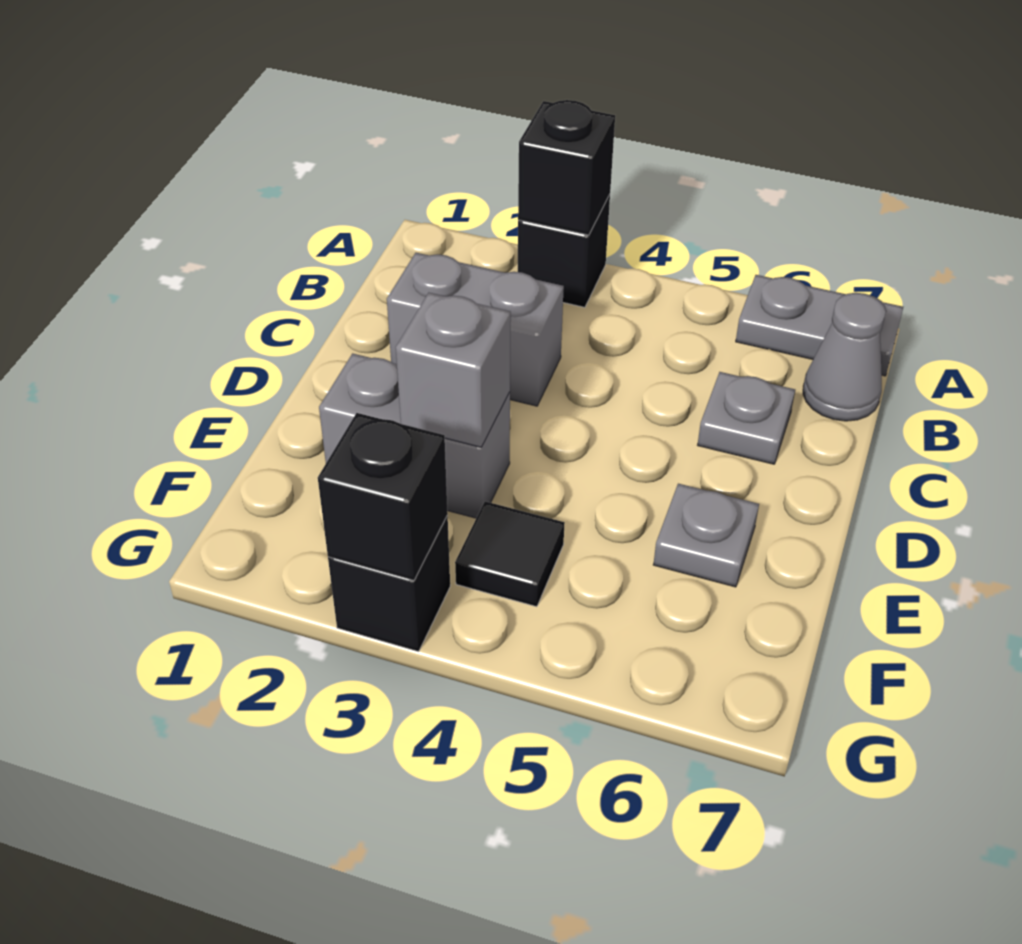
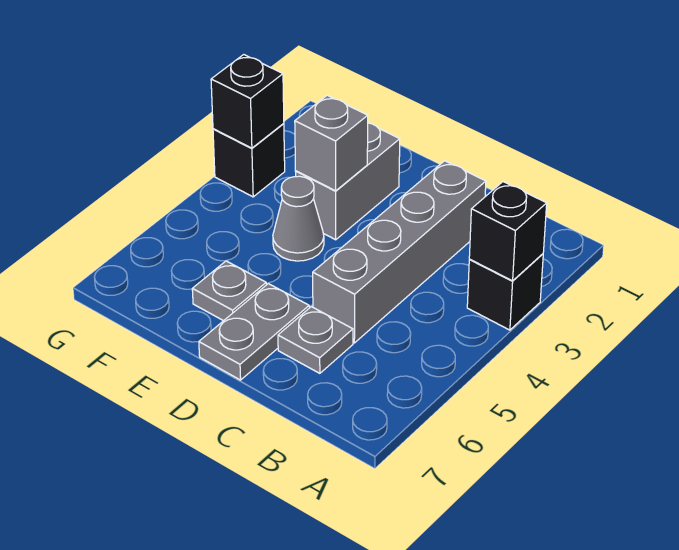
grey plate A6:A7 level 1 -> grey plate D6:D7 level 1
grey cone B7 level 1 -> grey cone E4 level 1
grey brick C2:C3 level 1 -> grey brick C2:C5 level 1
black tile F4 level 1 -> none

